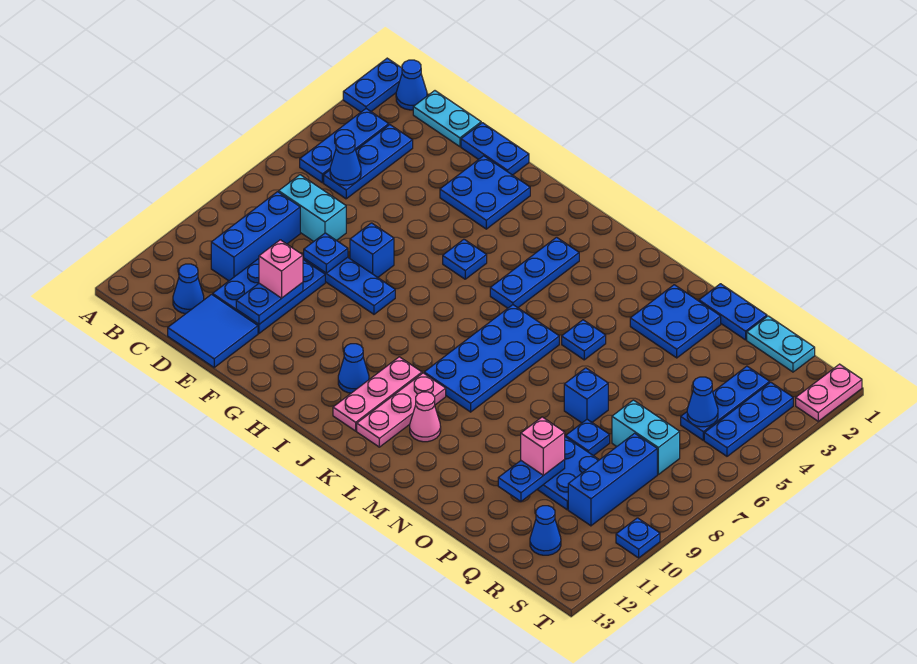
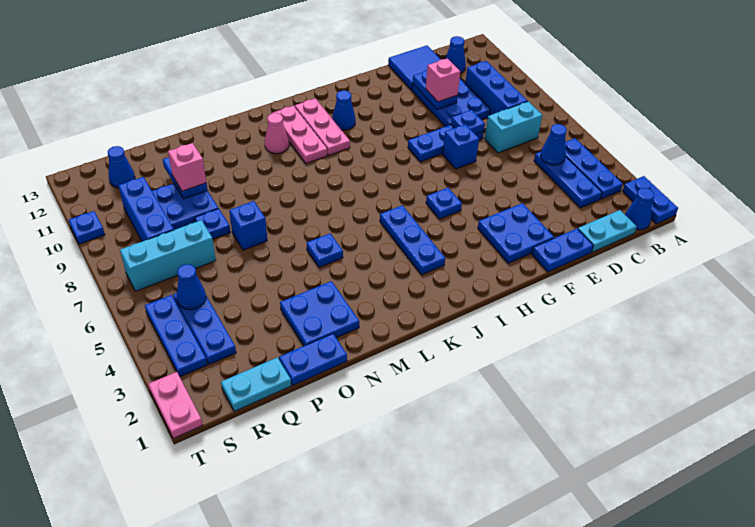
blue plate K6:L9 level 1 -> none
cyan brick Q7:R7 level 1 -> cyan brick Q7:S7 level 1

